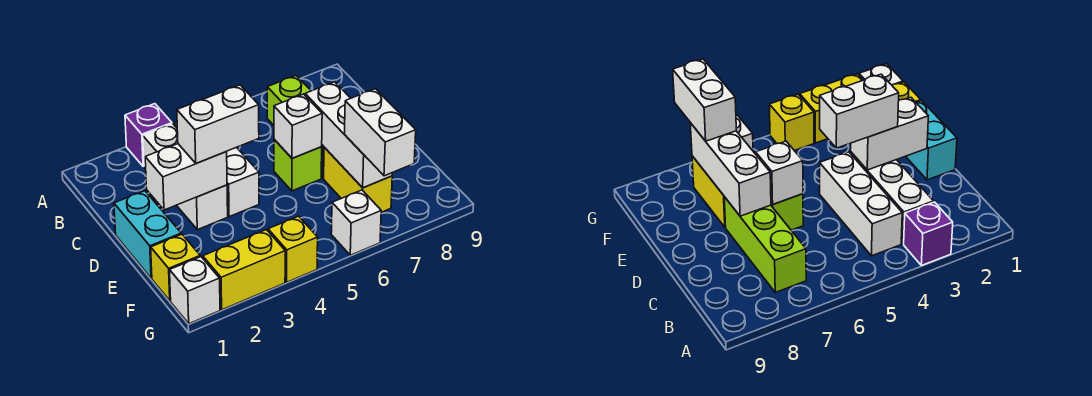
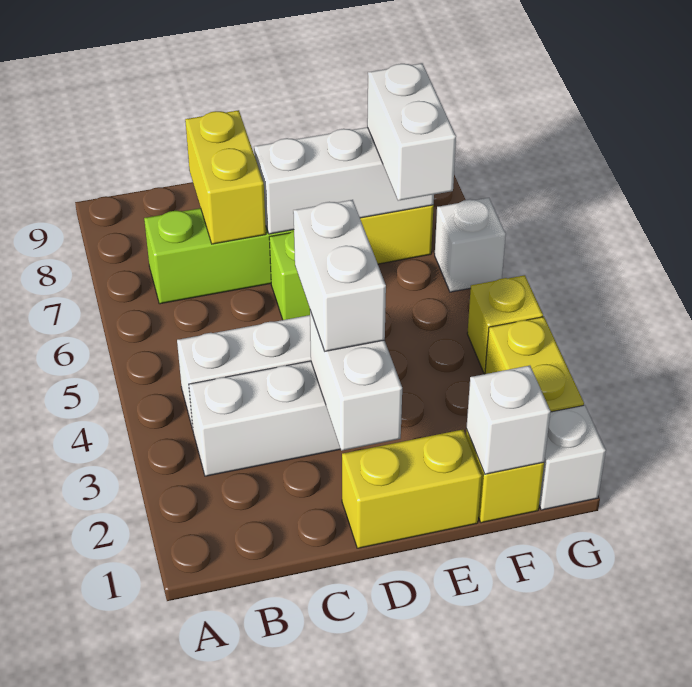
purple brick A3 level 1 -> none
none -> yellow brick C7:C8 level 2
cyan brick D1:E1 level 1 -> yellow brick D1:E1 level 1
white brick D6 level 2 -> white brick F1 level 2
white brick F7:G7 level 3 -> white brick F6:F7 level 3

